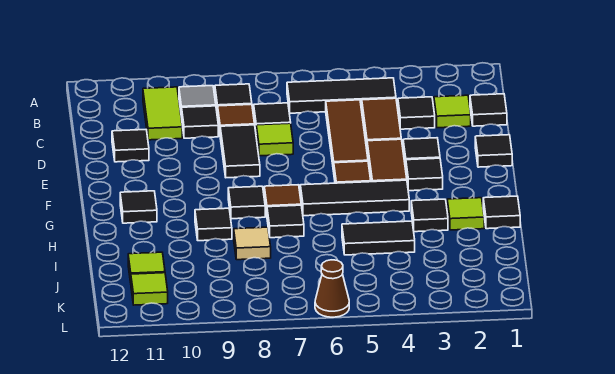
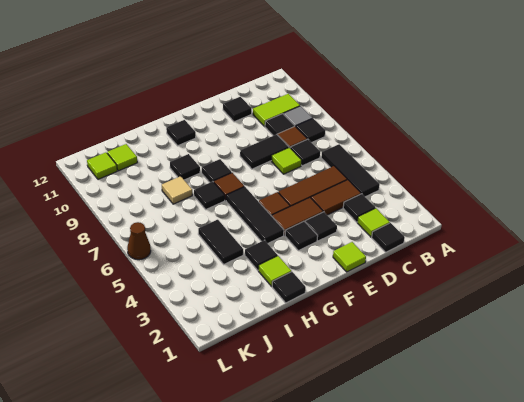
black tile E1 level 1 -> lime tile E1 level 1

